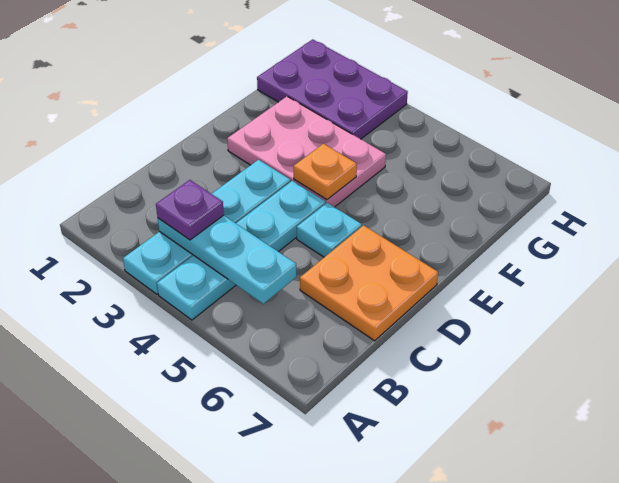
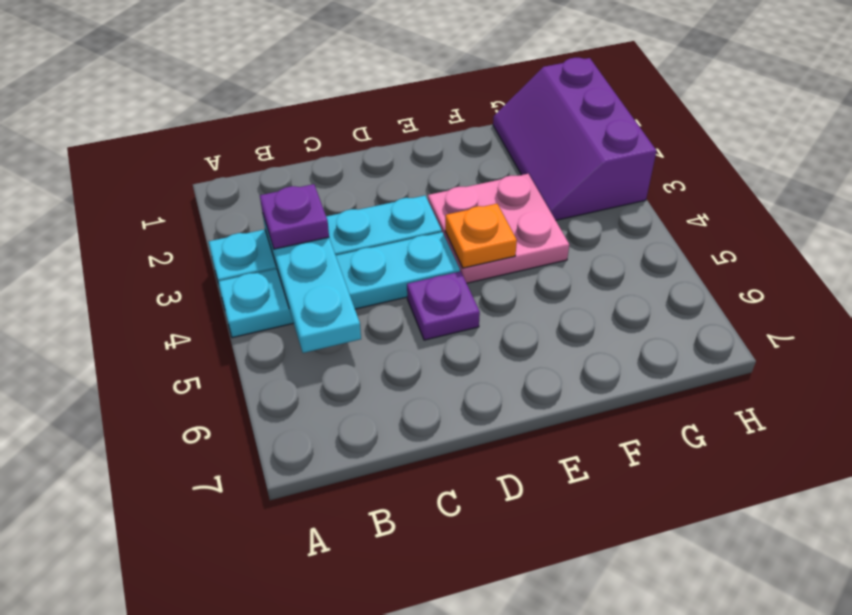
orange plate C6:D7 level 1 -> none
cyan plate D5 level 1 -> purple plate D5 level 1
pink plate E2:F4 level 1 -> pink plate E3:F4 level 1
purple plate G1:H3 level 1 -> purple slope G1:H3 level 1 top H

